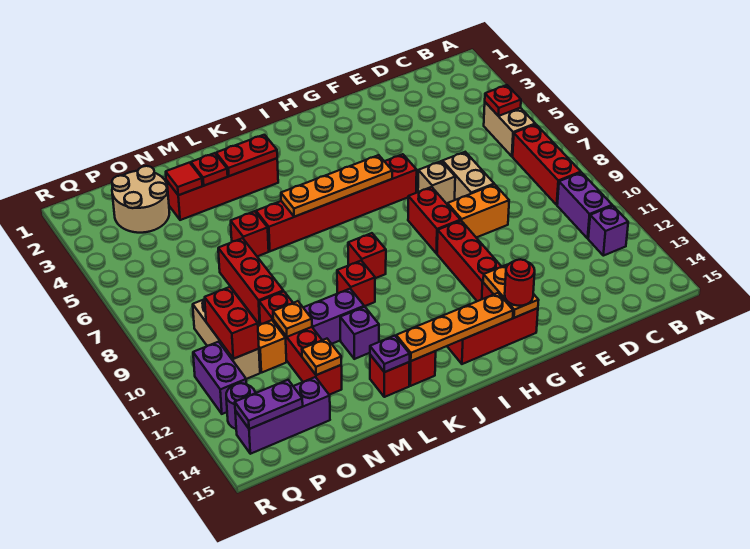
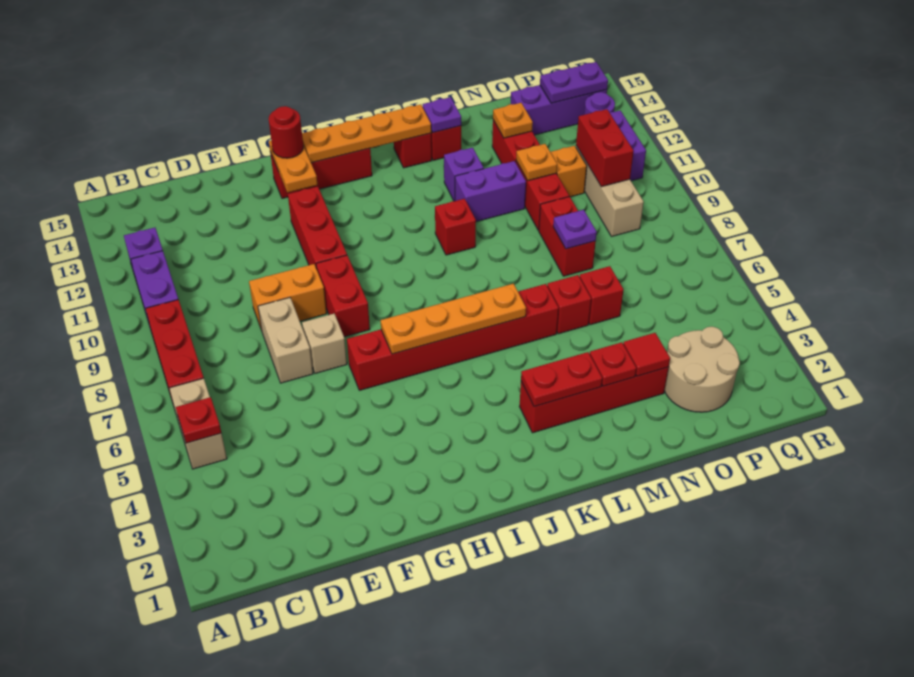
red brick J9 level 1 -> red brick N6 level 1
red brick N7:N9 level 1 -> red brick N8:N9 level 1
none -> purple plate N8 level 2

